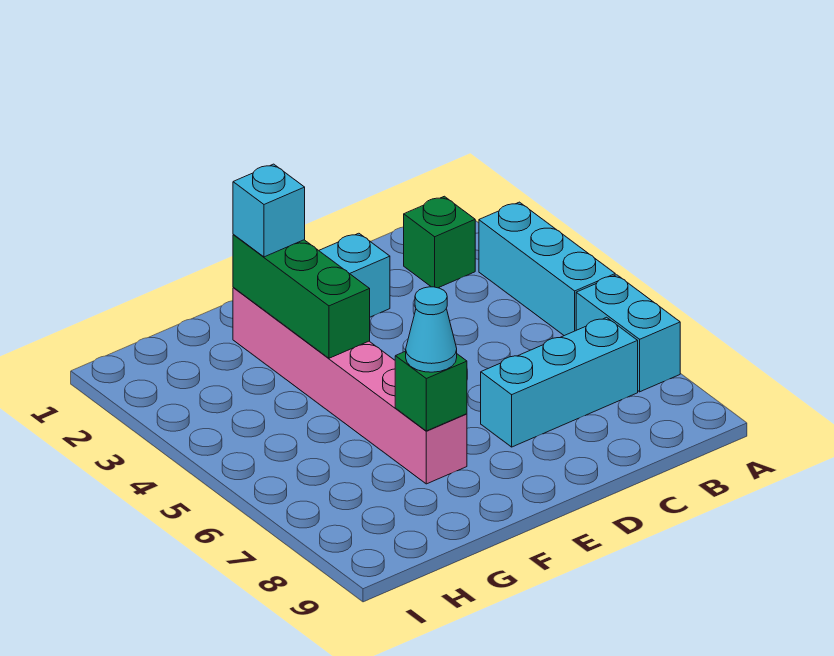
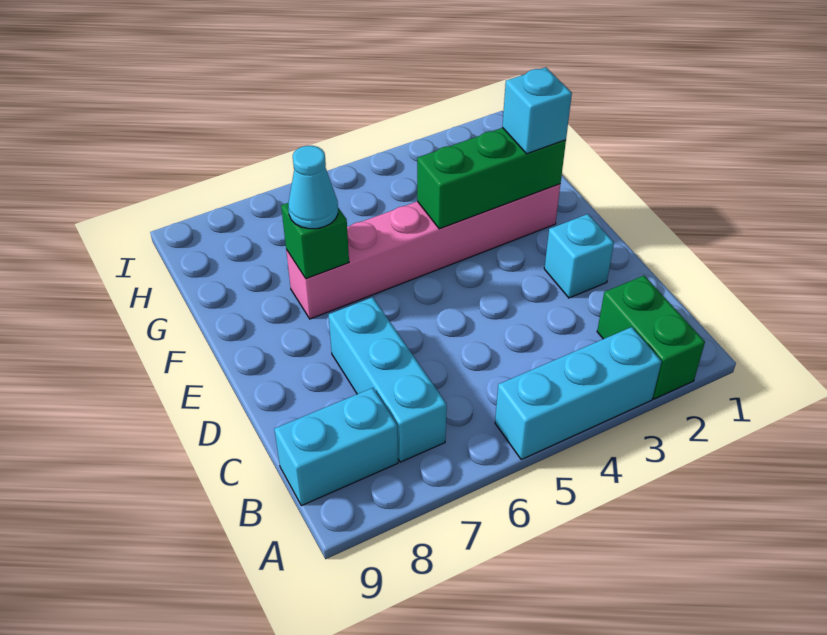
cyan brick A6:A7 level 1 -> cyan brick B8:B9 level 1
green brick B2 level 1 -> green brick A2:B2 level 1

